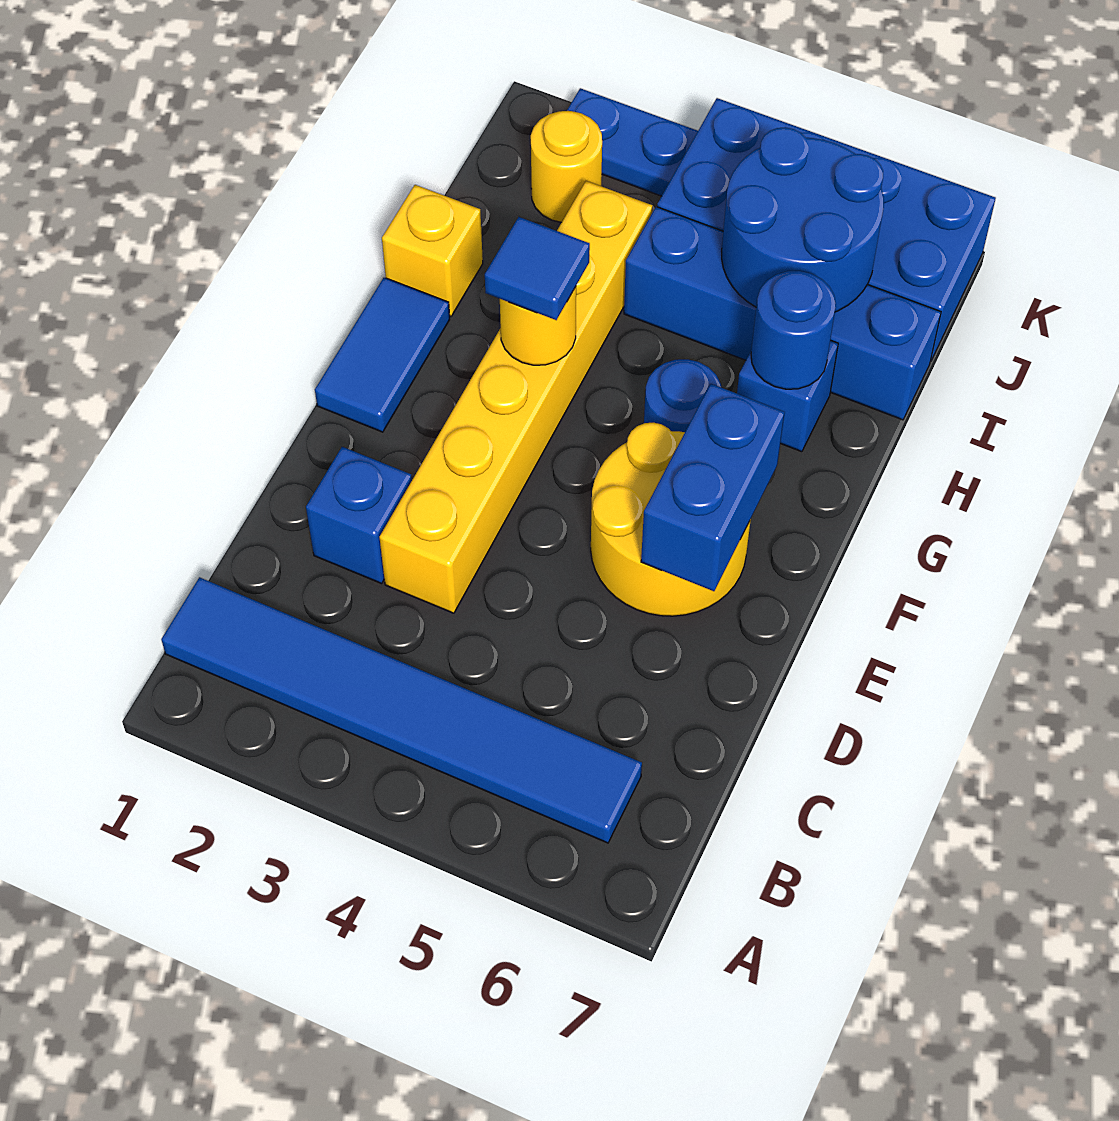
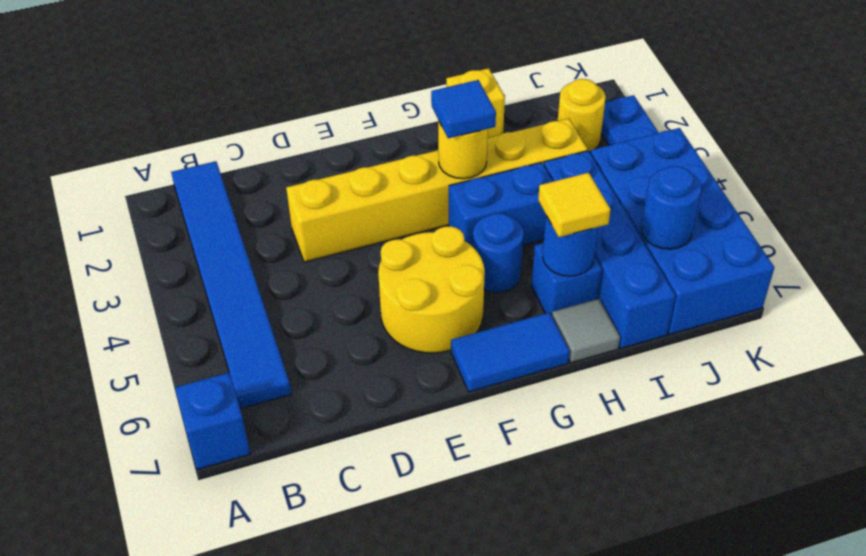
blue brick D2 level 1 -> blue brick A7 level 1
blue brick E6:F6 level 2 -> blue brick G4:H4 level 1
blue tile F1:G1 level 1 -> blue tile F7:G7 level 1
none -> yellow tile H6 level 3
none -> grey tile H7 level 1
blue round brick I5:J6 level 2 -> blue round brick J6 level 2

